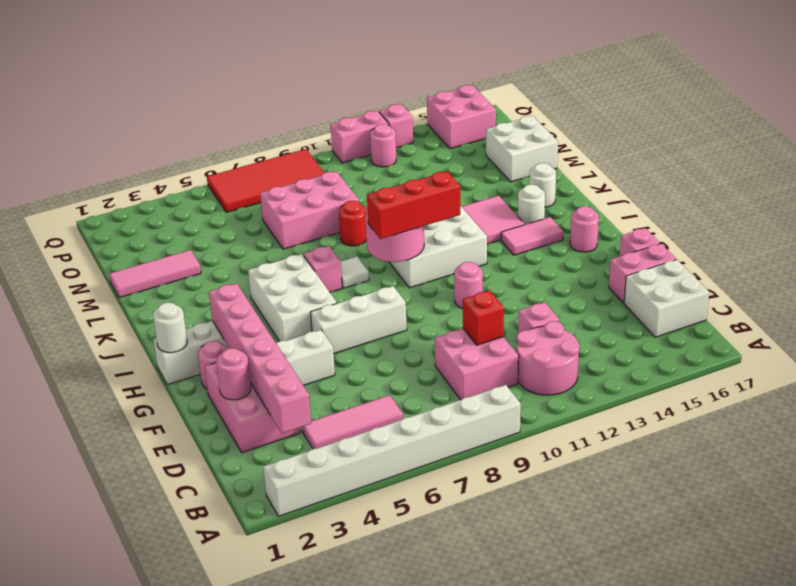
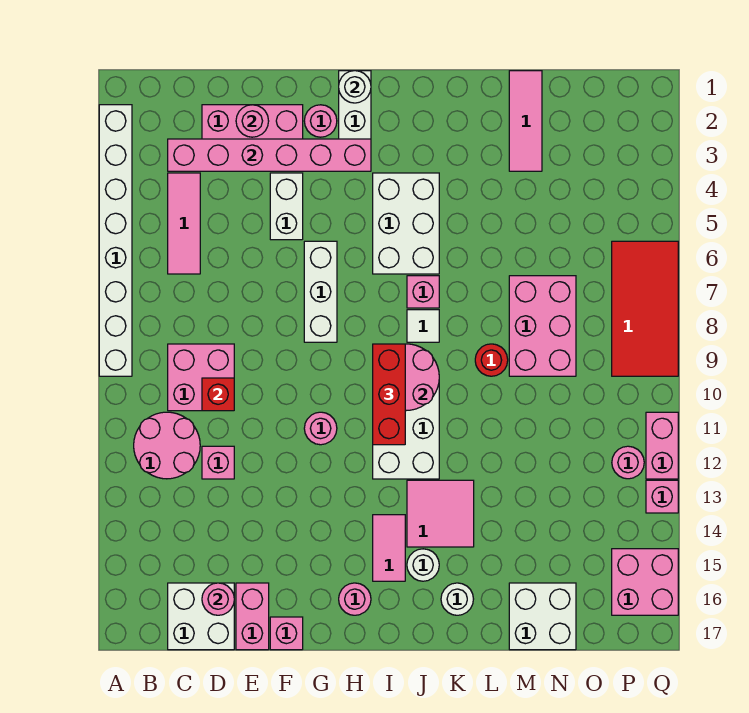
none -> pink round brick D16 level 2
white brick H5:J6 level 1 -> white brick I4:J6 level 1

